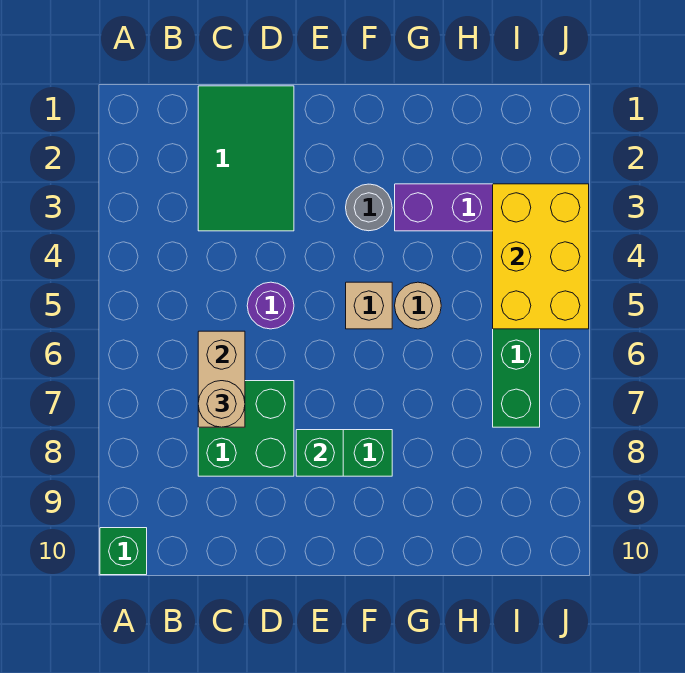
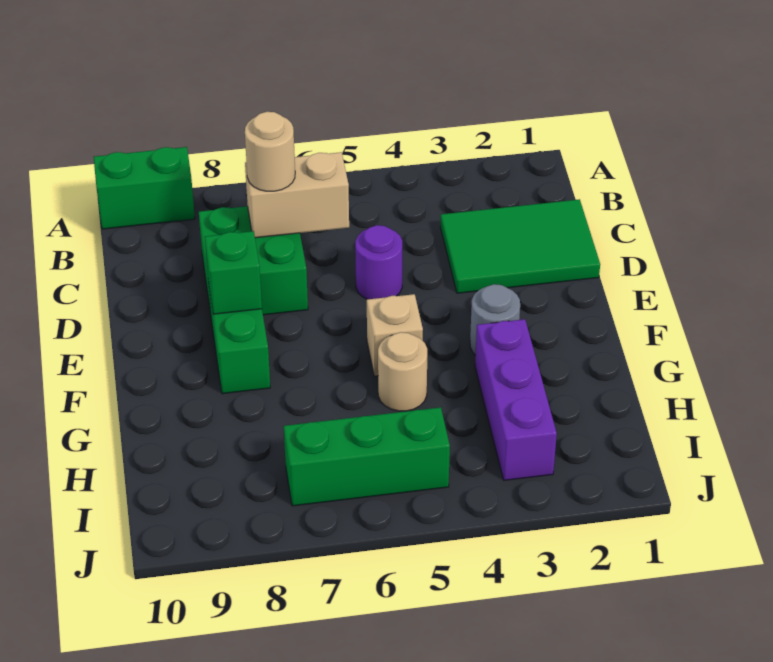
green brick A10 level 1 -> green brick A9:A10 level 1
yellow brick I3:J5 level 2 -> none

